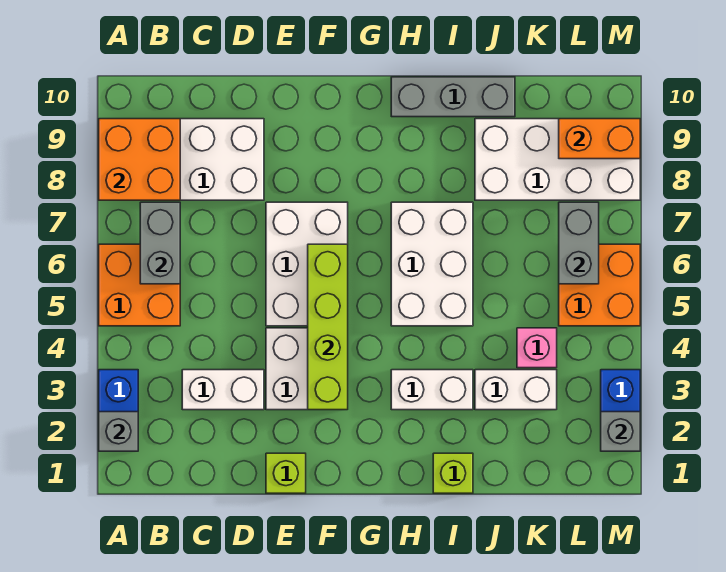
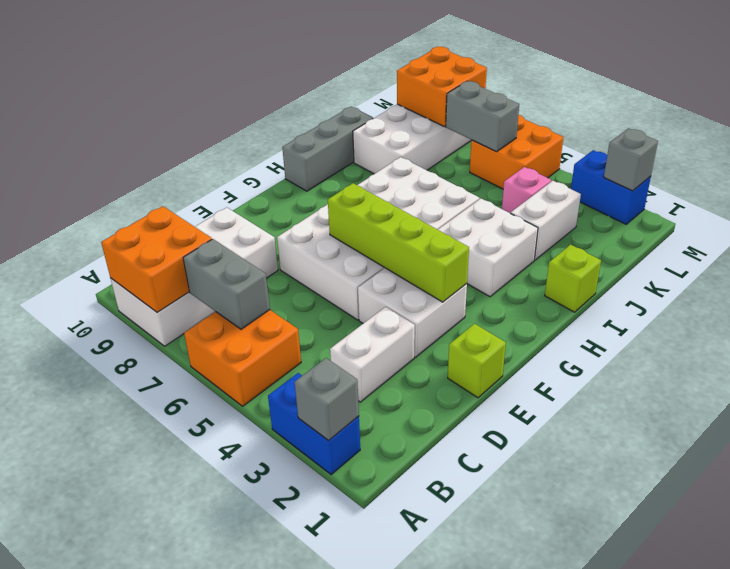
white brick H3:I3 level 1 -> white brick H3:I4 level 1
orange brick L9:M9 level 2 -> orange brick L8:M9 level 2

